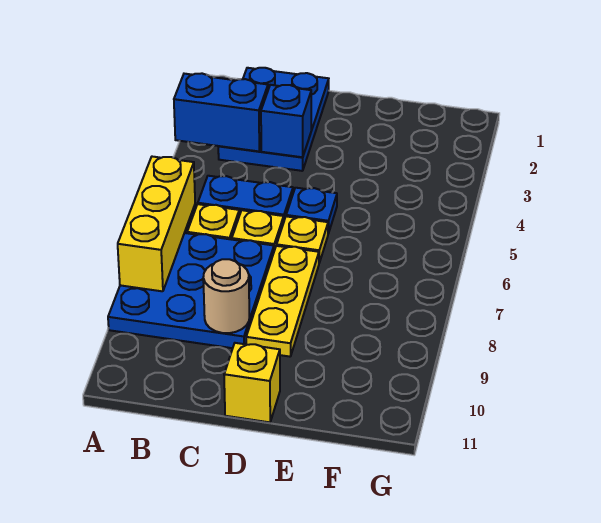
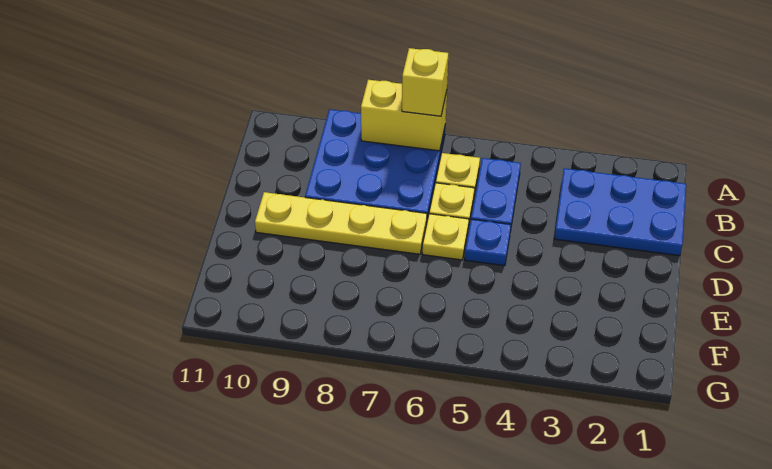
blue brick A3:B3 level 2 -> none
yellow brick A6:A8 level 2 -> yellow brick A7:A8 level 2
blue brick C3 level 2 -> none
tan round brick C9 level 2 -> none
yellow plate D7:D9 level 1 -> yellow plate D7:D10 level 1
yellow brick D11 level 1 -> yellow brick A7 level 3

